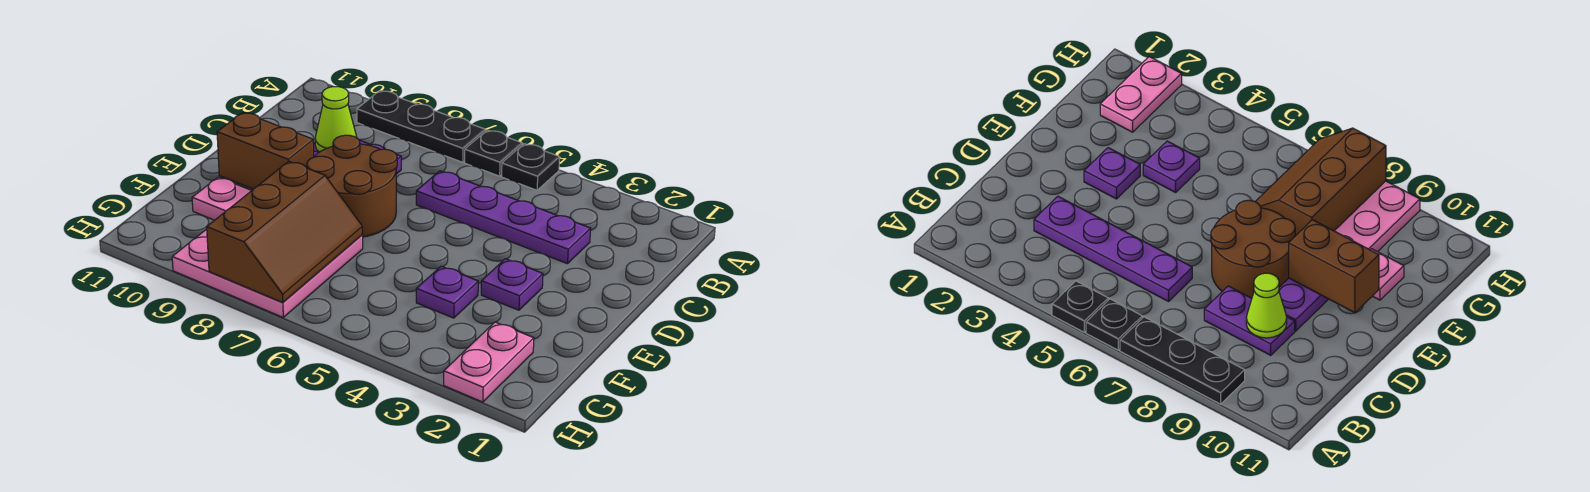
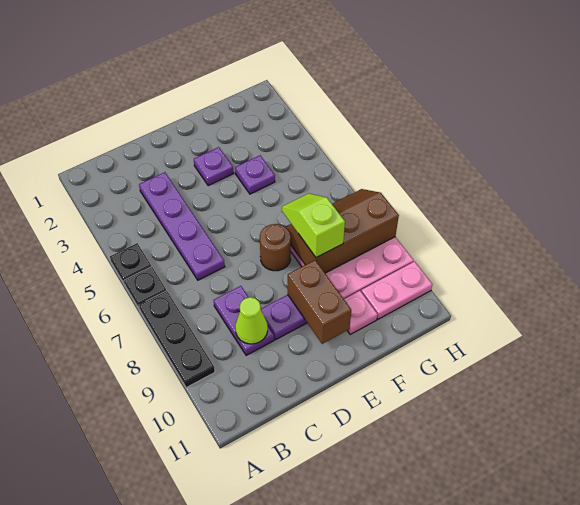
brown round brick D7:E8 level 1 -> brown round brick E7 level 1
none -> lime slope F7:F8 level 3 top 8
pink plate G2:H2 level 1 -> pink plate G10:H10 level 1

